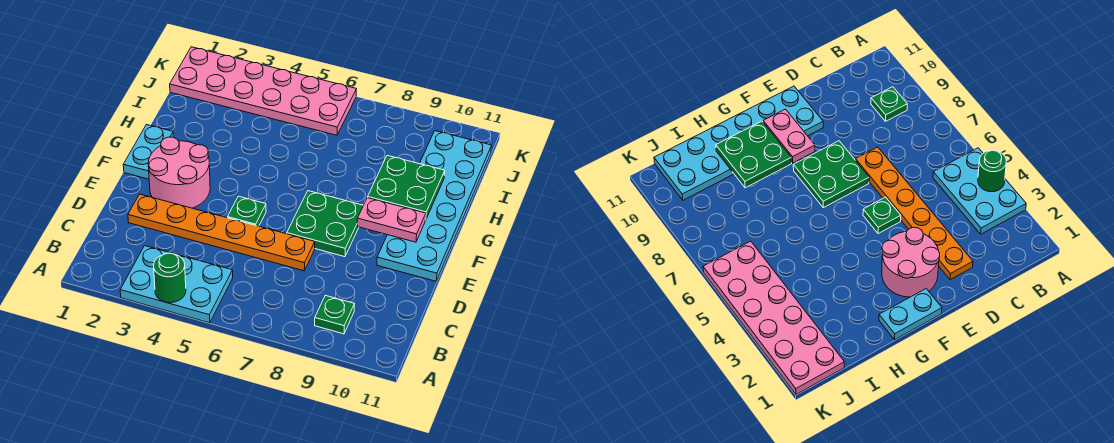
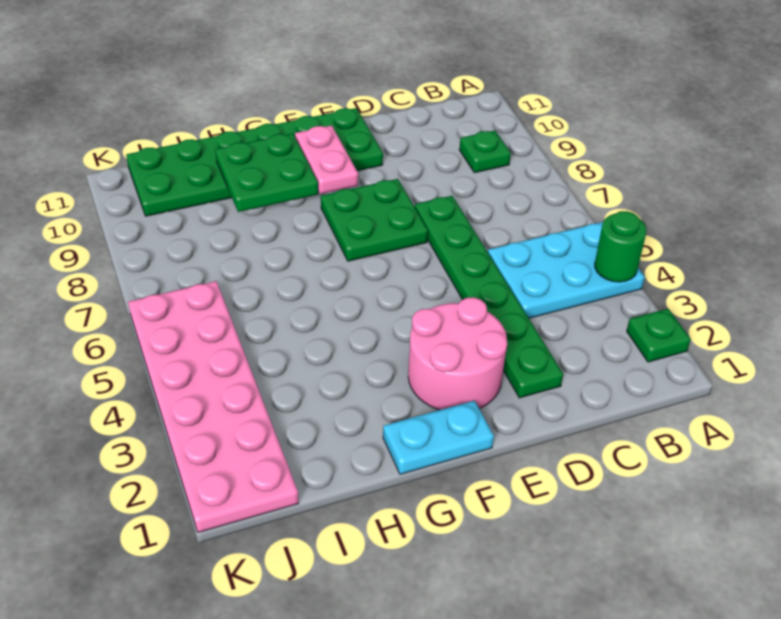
cyan plate A3:B5 level 1 -> cyan plate A4:C5 level 1
orange plate D2:D7 level 1 -> green plate D2:D7 level 1
green plate E5 level 1 -> green plate A2 level 1
cyan plate E10:J11 level 1 -> green plate E10:J11 level 1

